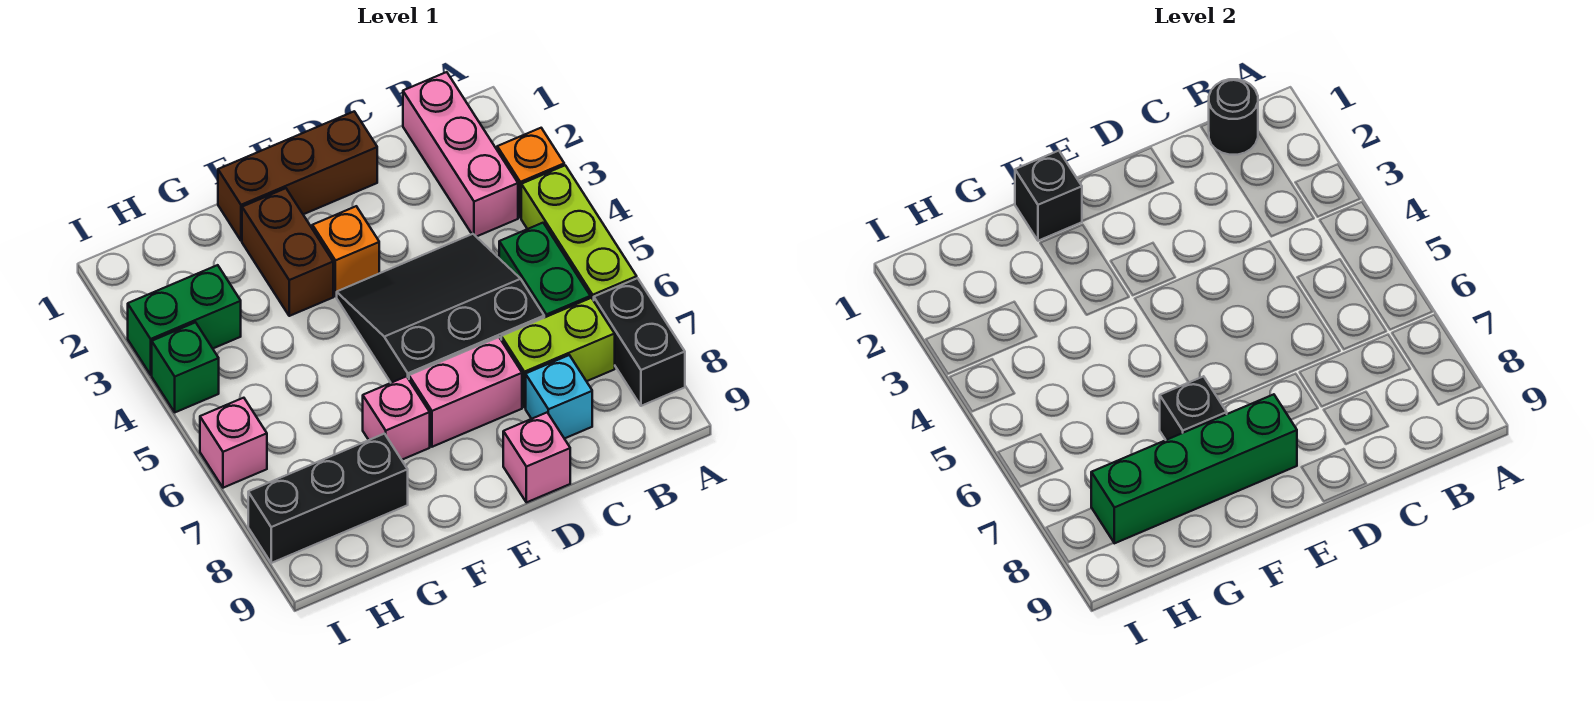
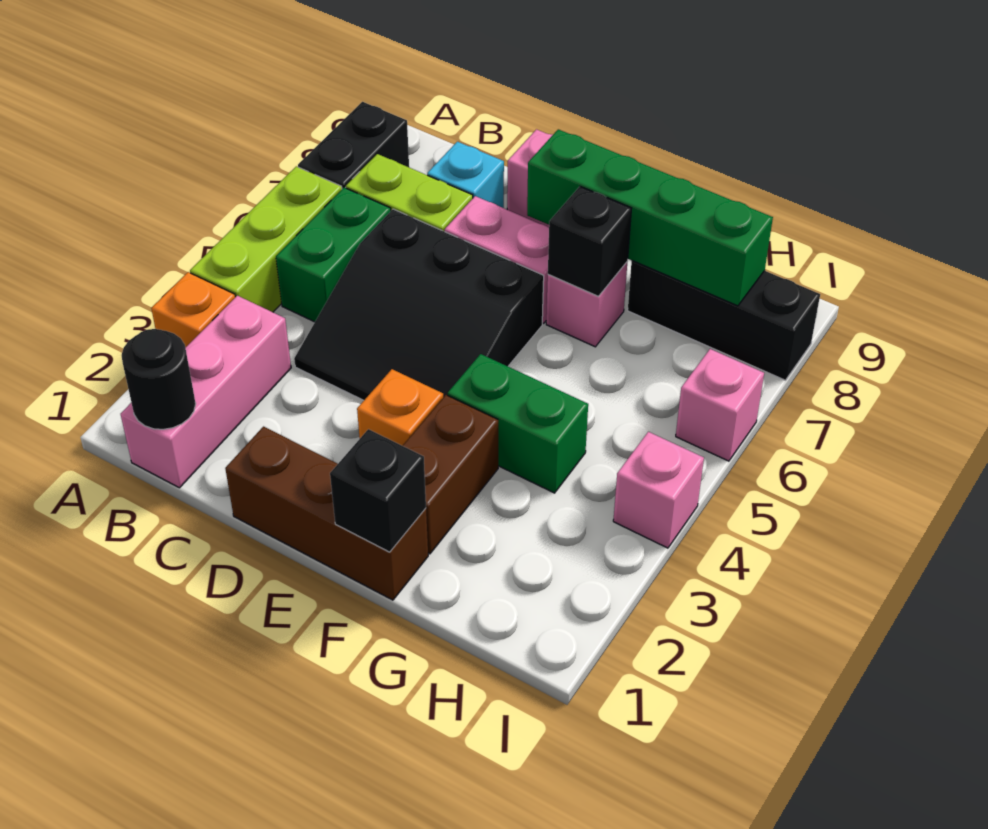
green brick H3:I3 level 1 -> green brick F4:G4 level 1
green brick I4 level 1 -> pink brick I4 level 1

